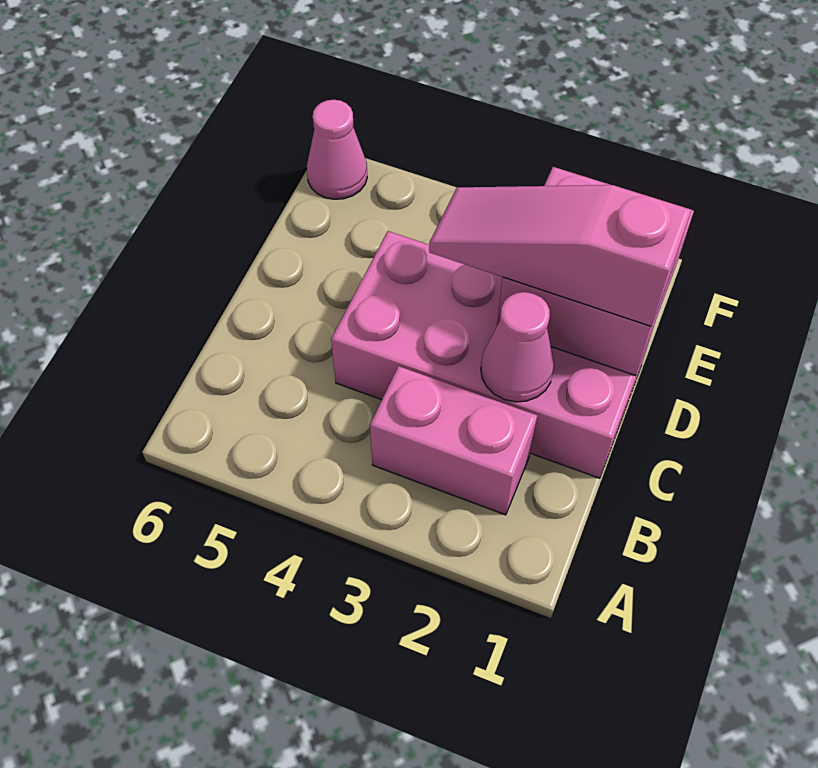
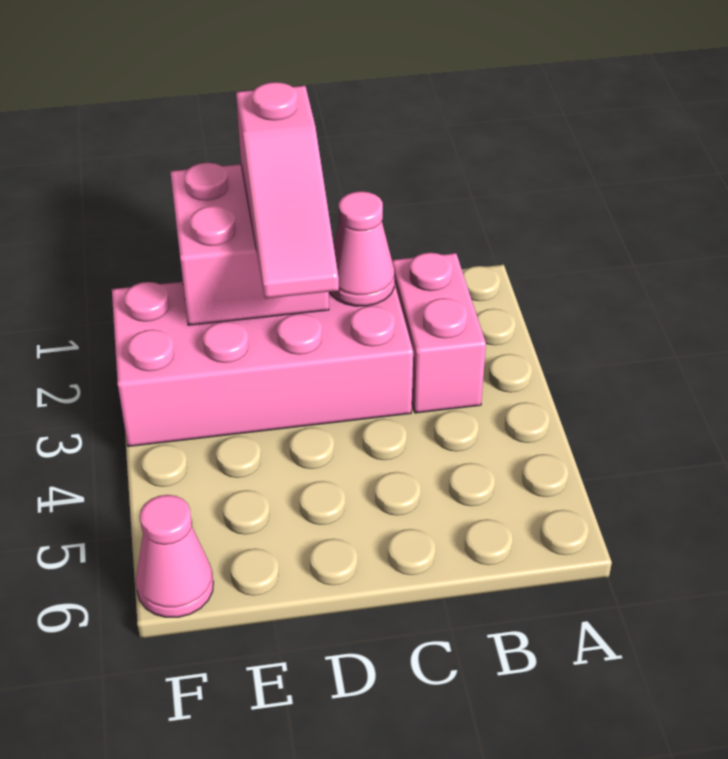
pink brick C1:D4 level 1 -> pink brick C2:F3 level 1

